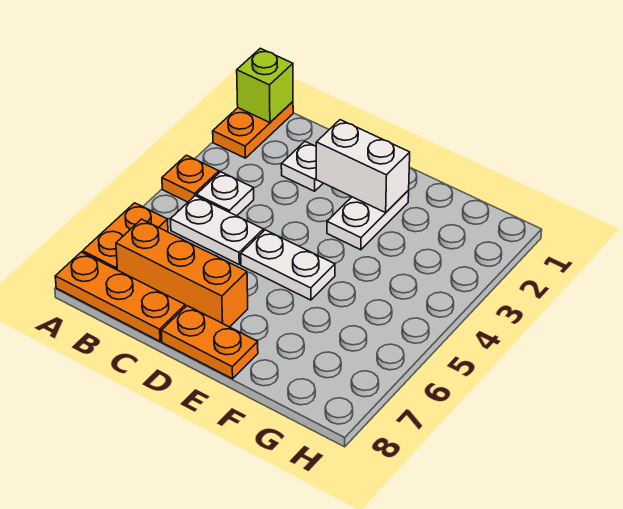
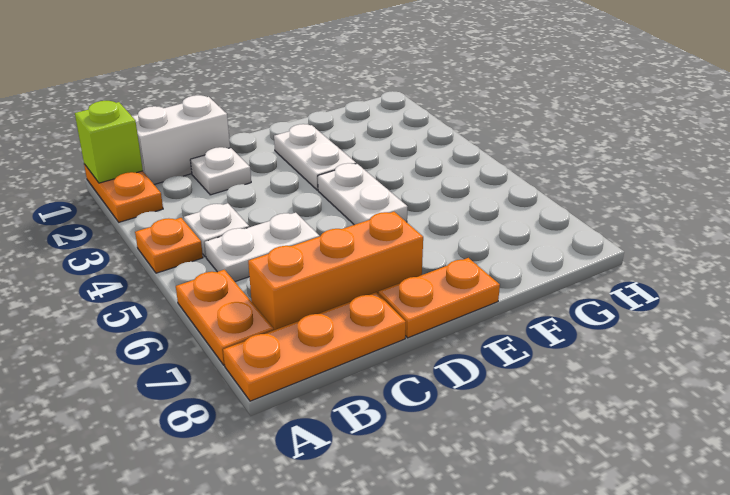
white brick D2:E2 level 2 -> white brick B1:C1 level 1
white plate D5:E5 level 1 -> white plate E4:E5 level 1

